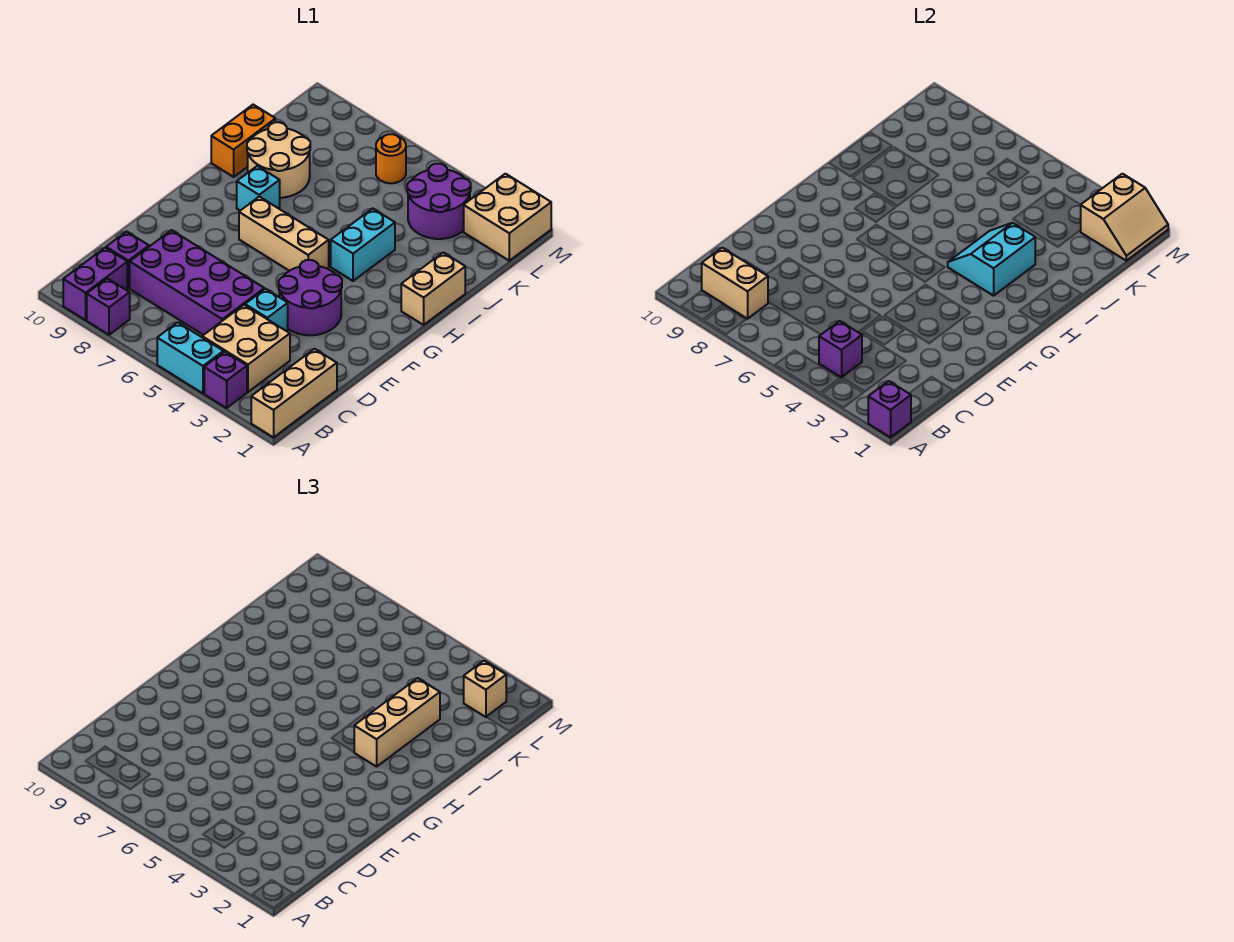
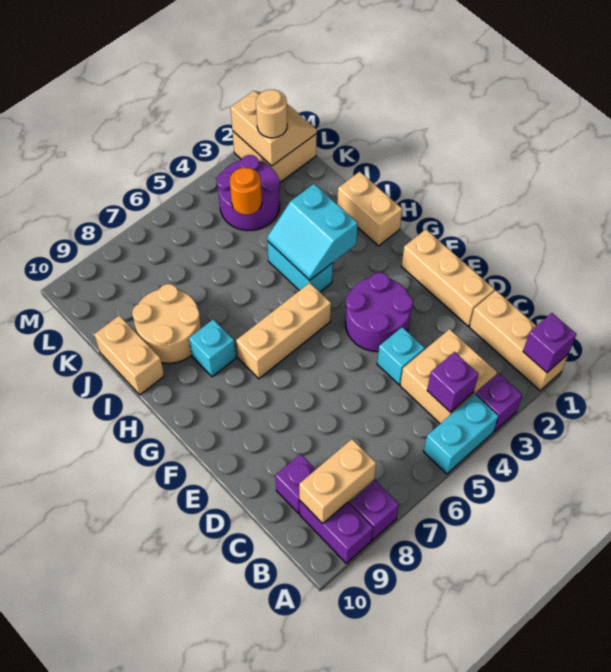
purple brick C5:D8 level 1 -> none
tan brick H3:J3 level 3 -> tan brick D1:F1 level 1
orange brick I10:J10 level 1 -> tan brick I10:J10 level 1
tan brick L2 level 3 -> tan round brick L2 level 3
orange round brick L6 level 1 -> orange round brick K4 level 2

